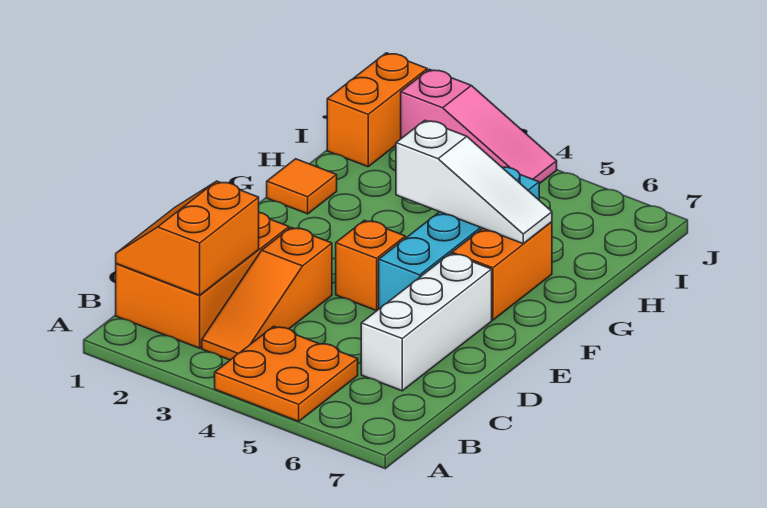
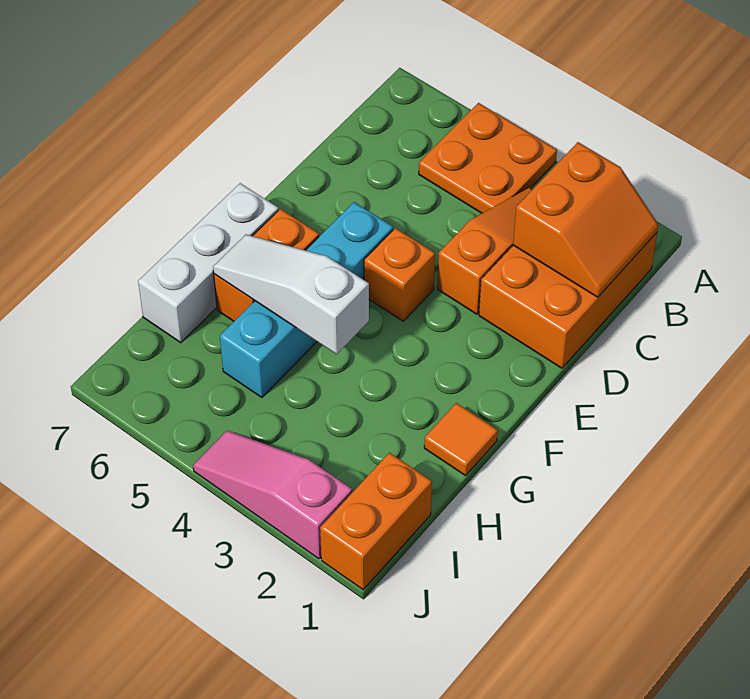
white brick C6:E6 level 1 -> white brick F7:H7 level 1

